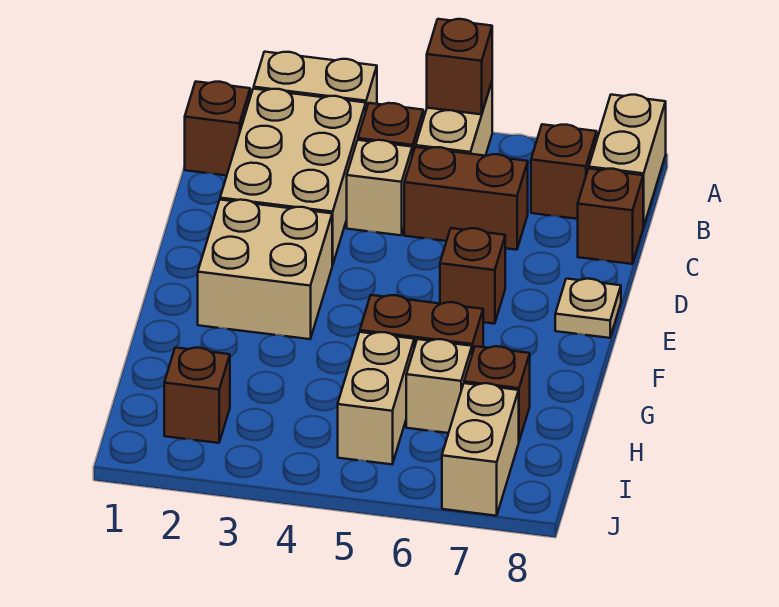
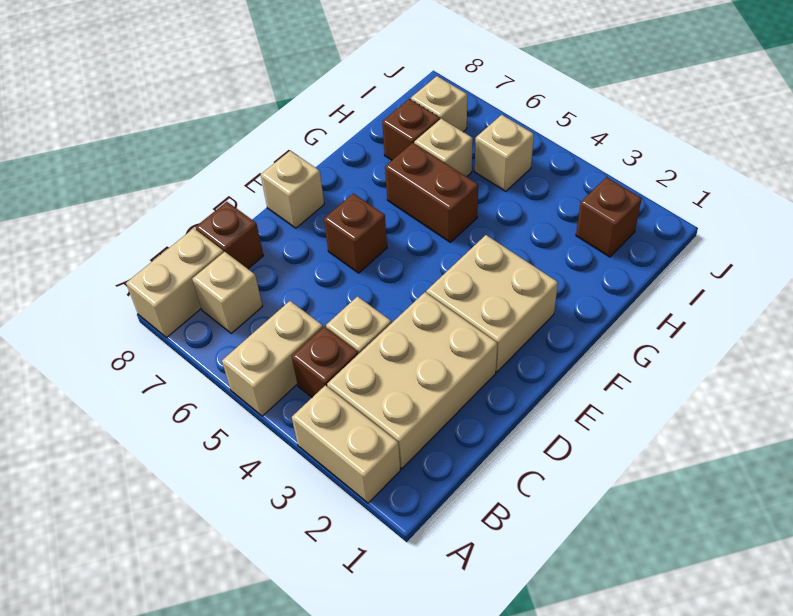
brown brick A5 level 2 -> none
brown brick B1 level 1 -> none
brown brick B7 level 1 -> tan brick B7 level 1
brown brick C5:C6 level 1 -> none
tan plate E8 level 1 -> tan brick E8 level 1
tan brick H5:I5 level 1 -> tan brick I5 level 1
tan brick I7:J7 level 1 -> tan brick I7 level 1

